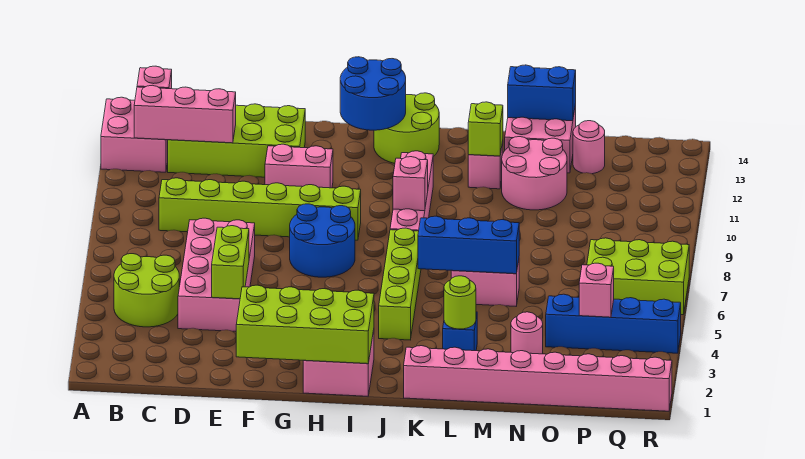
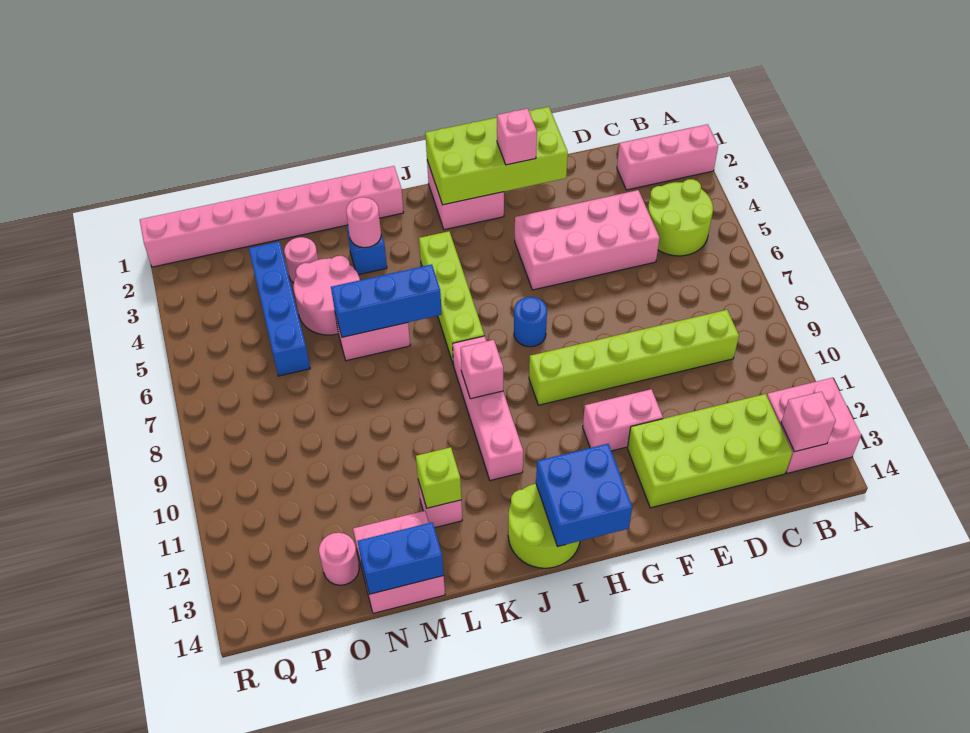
pink brick B12:D12 level 2 -> pink brick A2:C2 level 1
pink brick D4:E7 level 1 -> pink brick D4:G5 level 1
lime brick E4:E5 level 2 -> none
blue round brick G7:H8 level 1 -> blue round brick H7 level 1
blue round brick H13:I14 level 2 -> blue brick H13:I14 level 2
lime round brick L3 level 2 -> pink round brick L3 level 2
pink round brick M11:N12 level 1 -> pink round brick M4:N5 level 1
blue brick O4:R4 level 1 -> blue brick O3:O6 level 1
pink brick P4 level 2 -> pink brick G2 level 3
lime brick P6:R7 level 1 -> none

